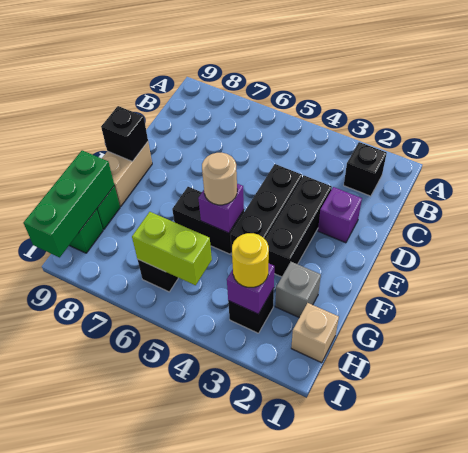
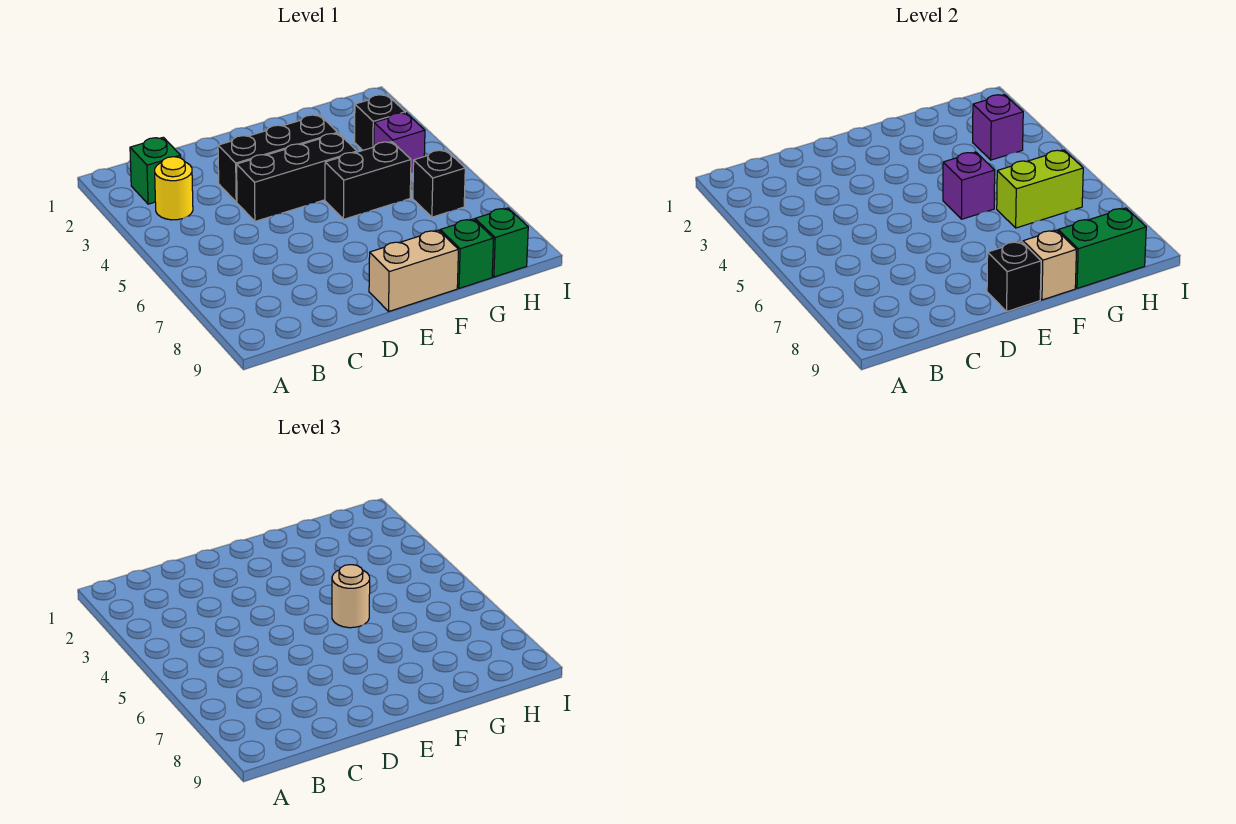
black brick B2 level 1 -> green brick B2 level 1
purple brick D2 level 1 -> purple brick H4 level 1
black brick F5:F6 level 1 -> black brick F5:G5 level 1
grey brick G2 level 1 -> none
green brick G9:I9 level 2 -> green brick G9:H9 level 2
tan brick H1 level 1 -> tan brick F9 level 2
yellow round brick H3 level 3 -> yellow round brick B3 level 1
lime brick H5:H6 level 2 -> lime brick G6:H6 level 2

